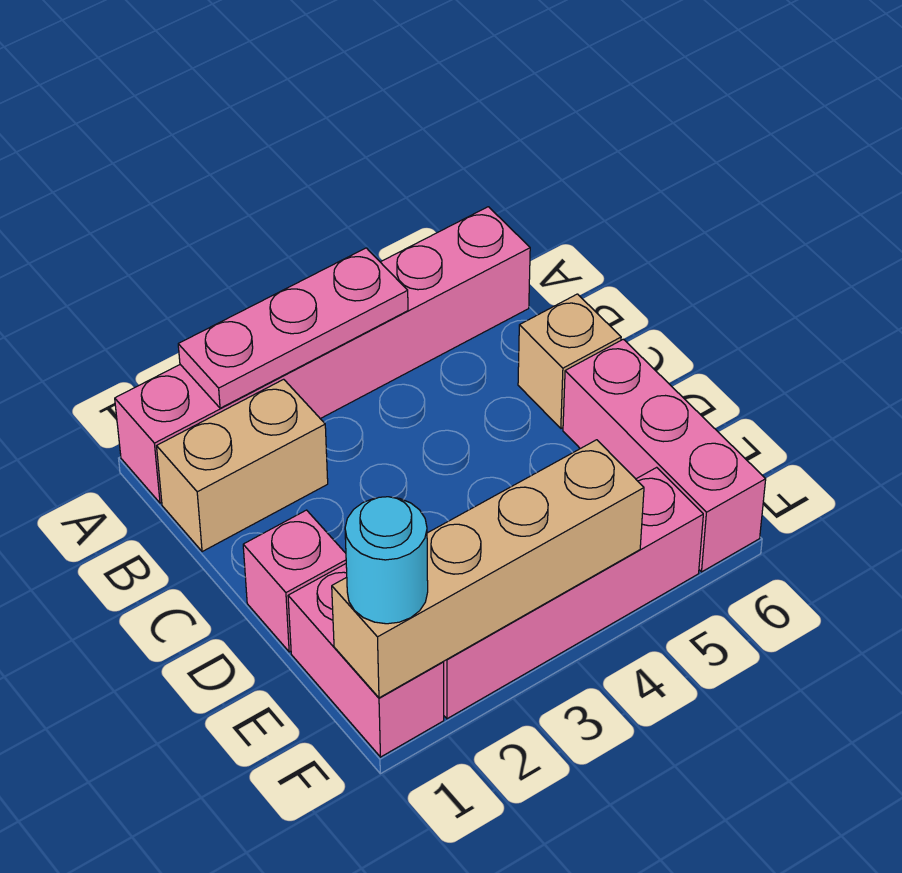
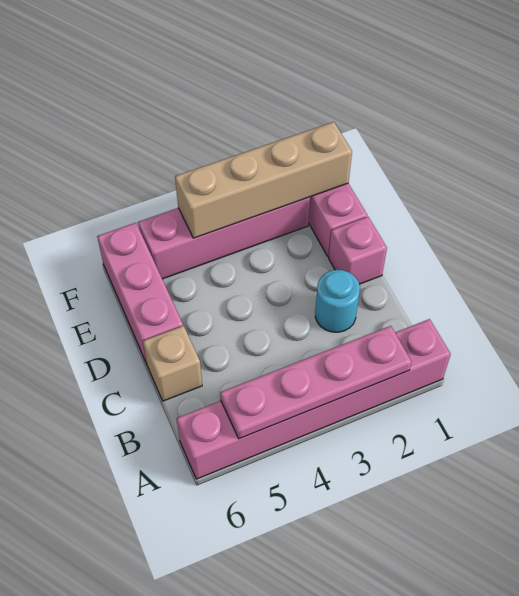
pink plate A2:A4 level 2 -> pink plate A2:A5 level 2
tan brick B1:B2 level 1 -> none
cyan round brick F1 level 3 -> cyan round brick C2 level 1

